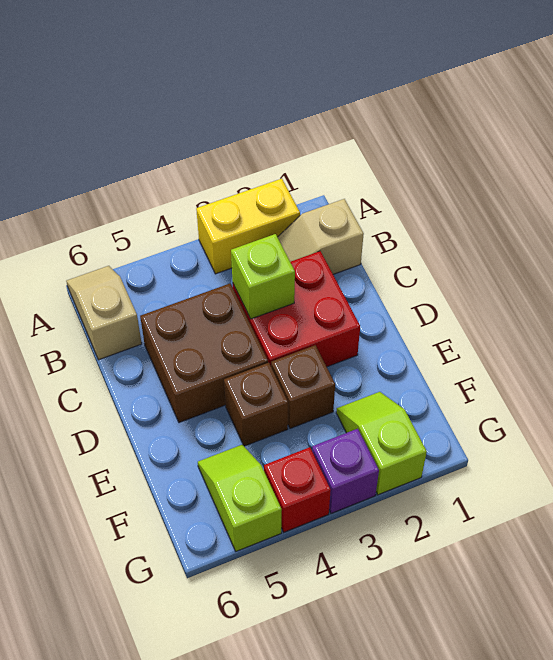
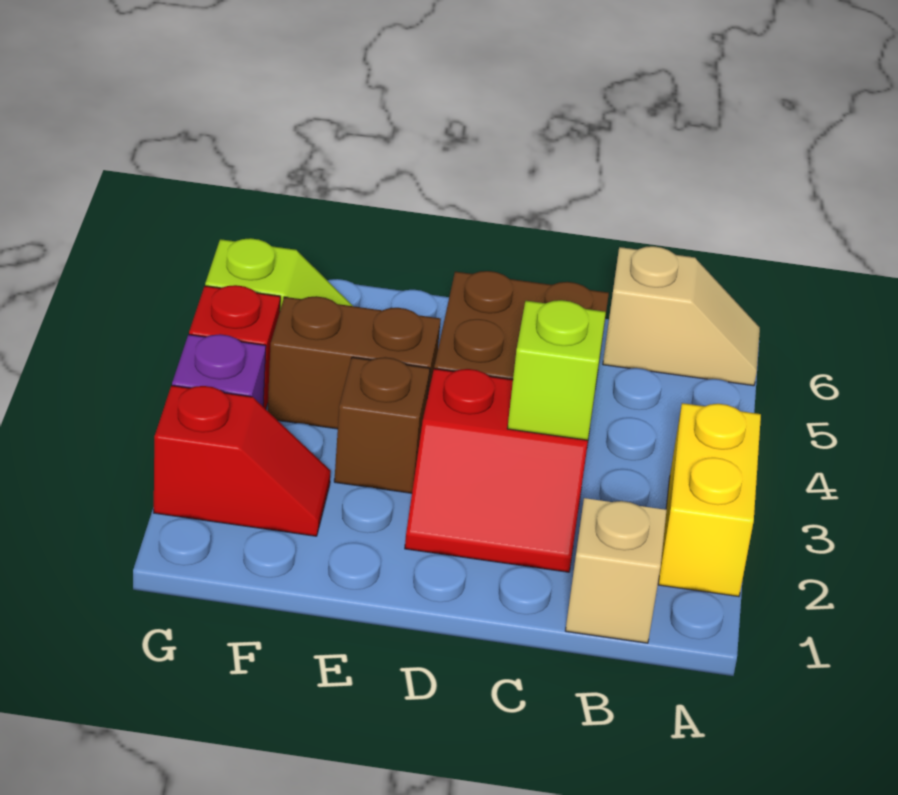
red brick C2:D3 level 1 -> red slope C2:D3 level 1 top 3
brown brick E4 level 1 -> brown brick E4:F4 level 1
lime slope F2:G2 level 1 top G -> red slope F2:G2 level 1 top G

